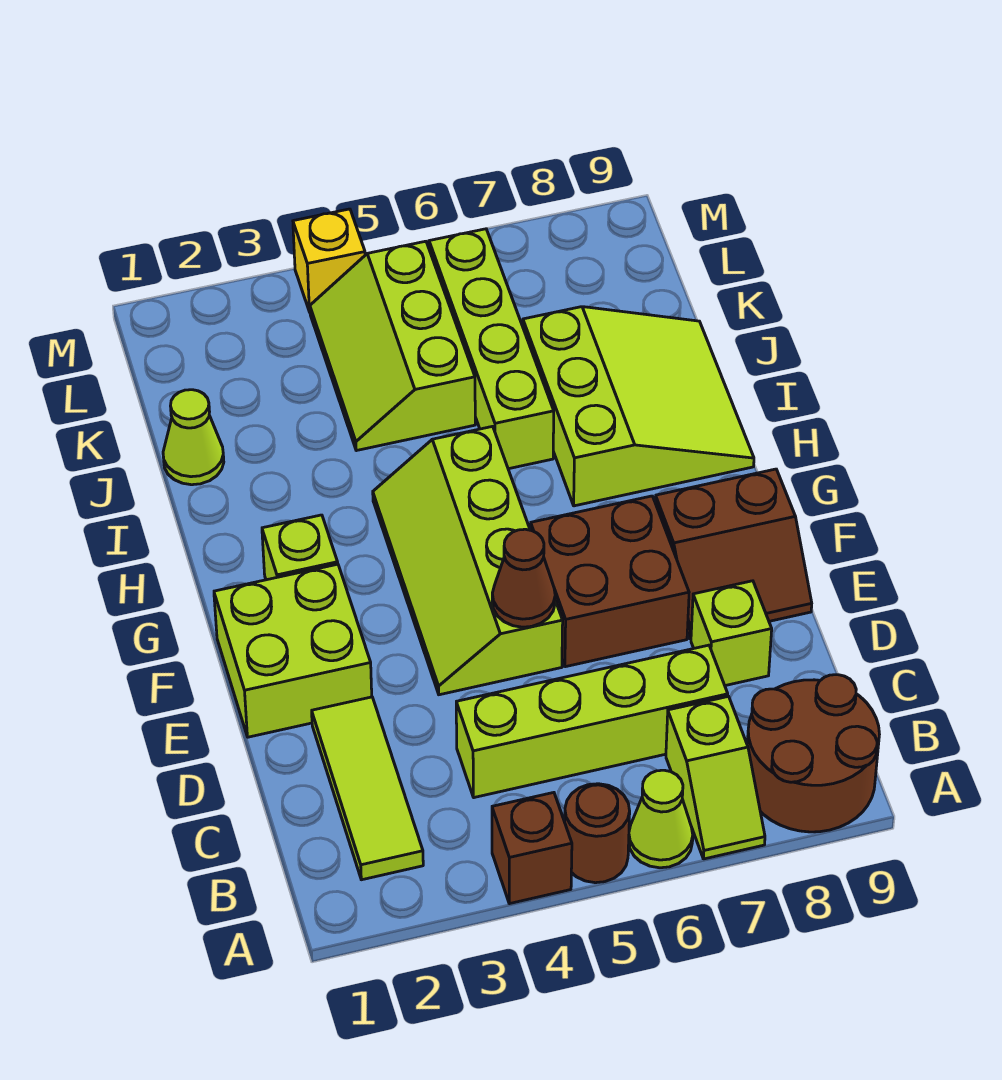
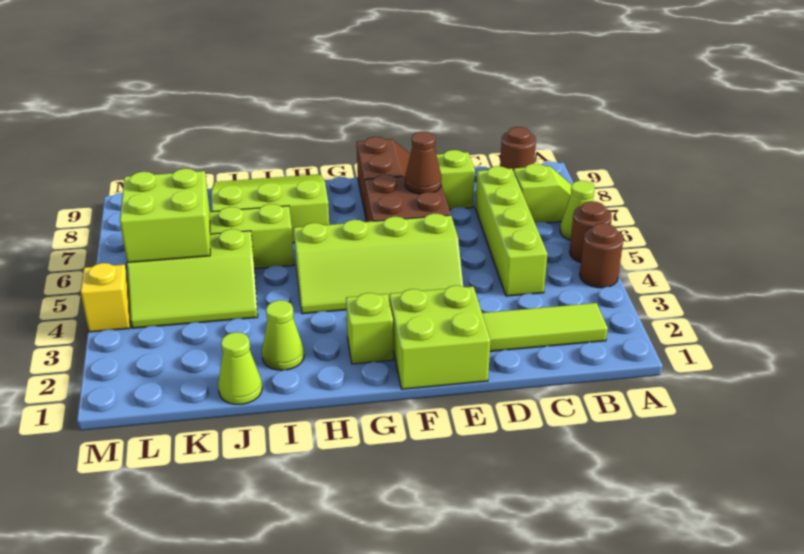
brown brick A4 level 1 -> brown round brick A4 level 1
brown round brick A8:B9 level 1 -> brown round brick B9 level 1
brown cone E5 level 2 -> brown cone E7 level 2
none -> lime cone I2 level 1
none -> lime brick K5:L6 level 2

